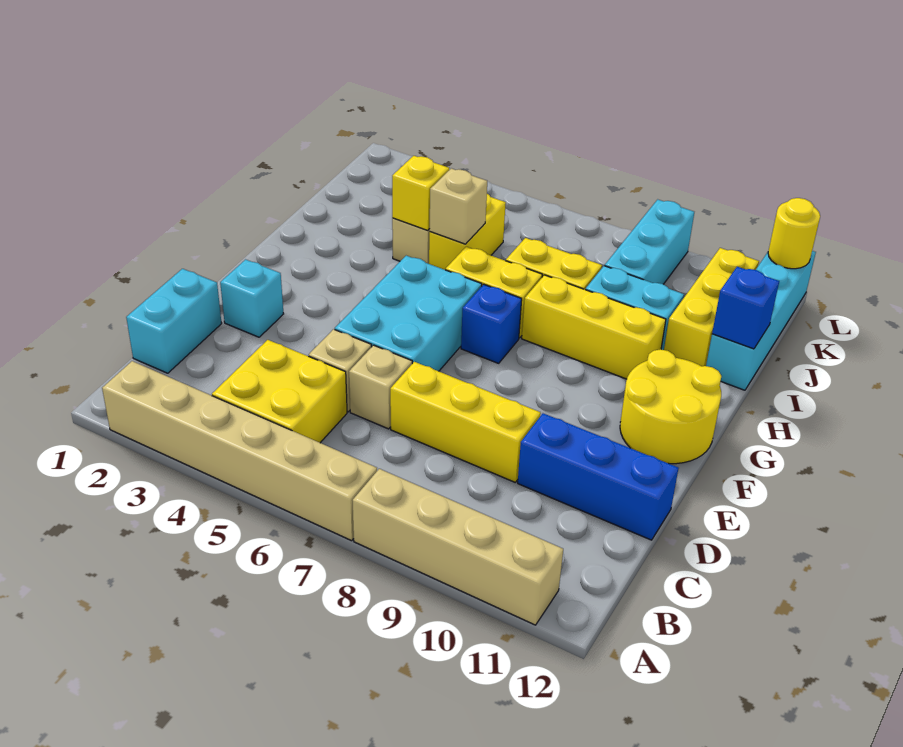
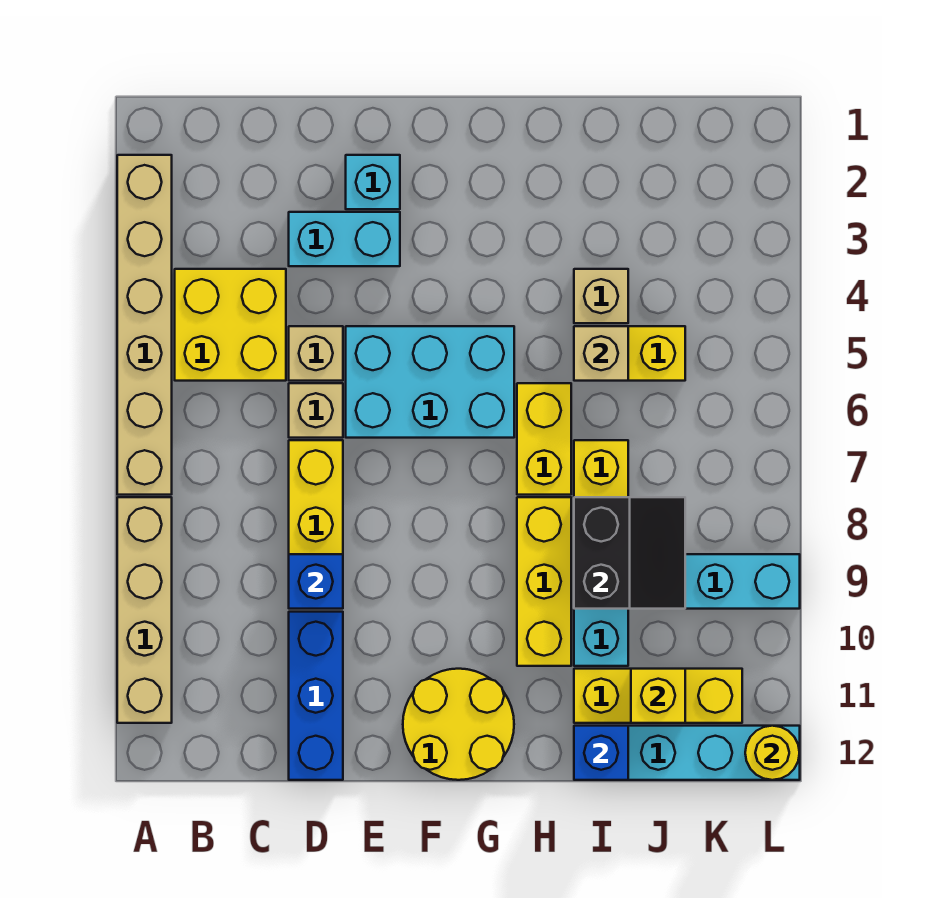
cyan brick C1:D1 level 1 -> cyan brick D3:E3 level 1
blue brick G7 level 1 -> blue brick D9 level 2
yellow brick I4 level 2 -> yellow brick J11 level 2
none -> black slope I8:J9 level 2 top I

